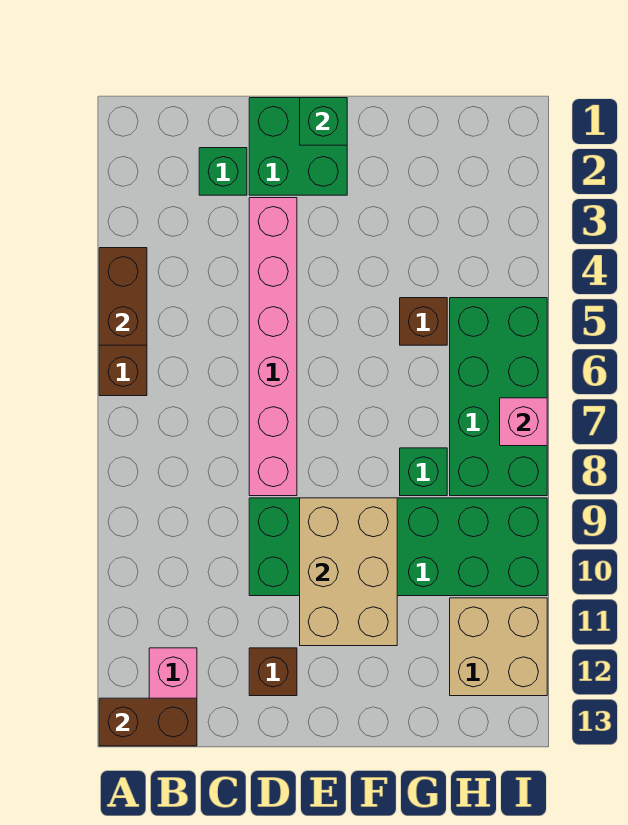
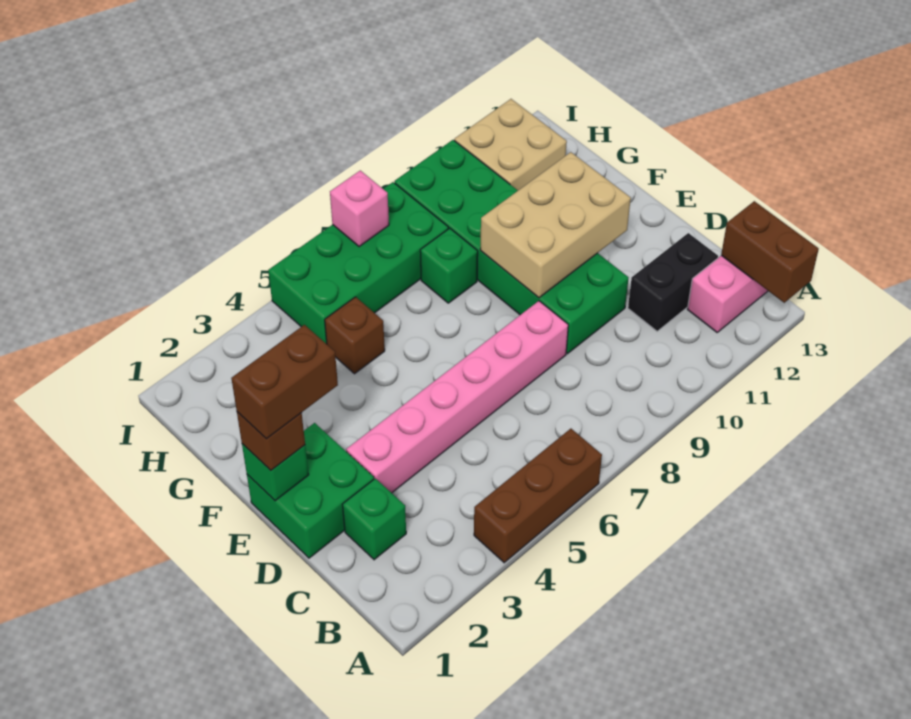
brown brick A4:A5 level 2 -> brown brick E1:E2 level 4
none -> black brick C11:C12 level 1
brown brick D12 level 1 -> brown brick E1 level 3

